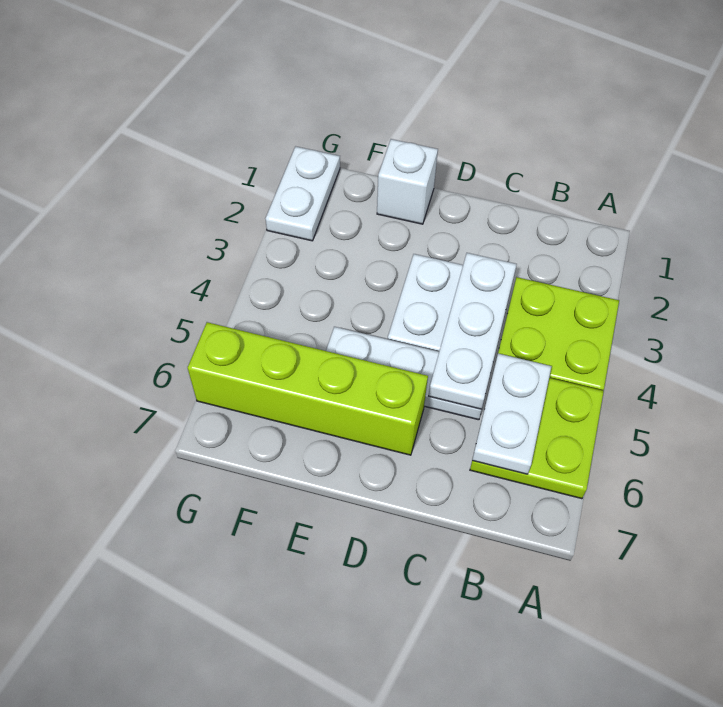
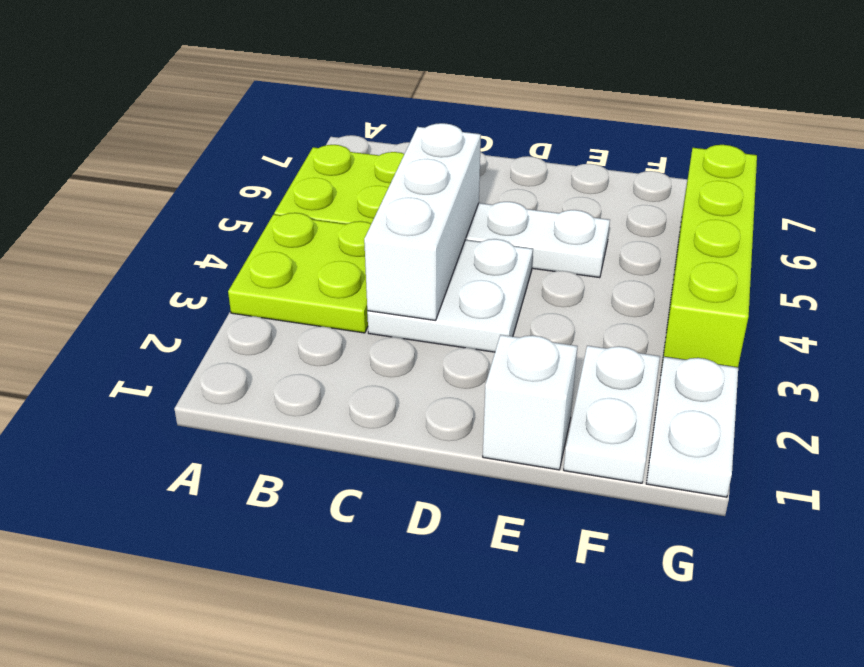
white plate B5:B6 level 2 -> white plate F1:F2 level 1
white plate C3:C5 level 2 -> white brick C3:C5 level 2
lime brick D6:G6 level 1 -> lime brick G3:G6 level 1

